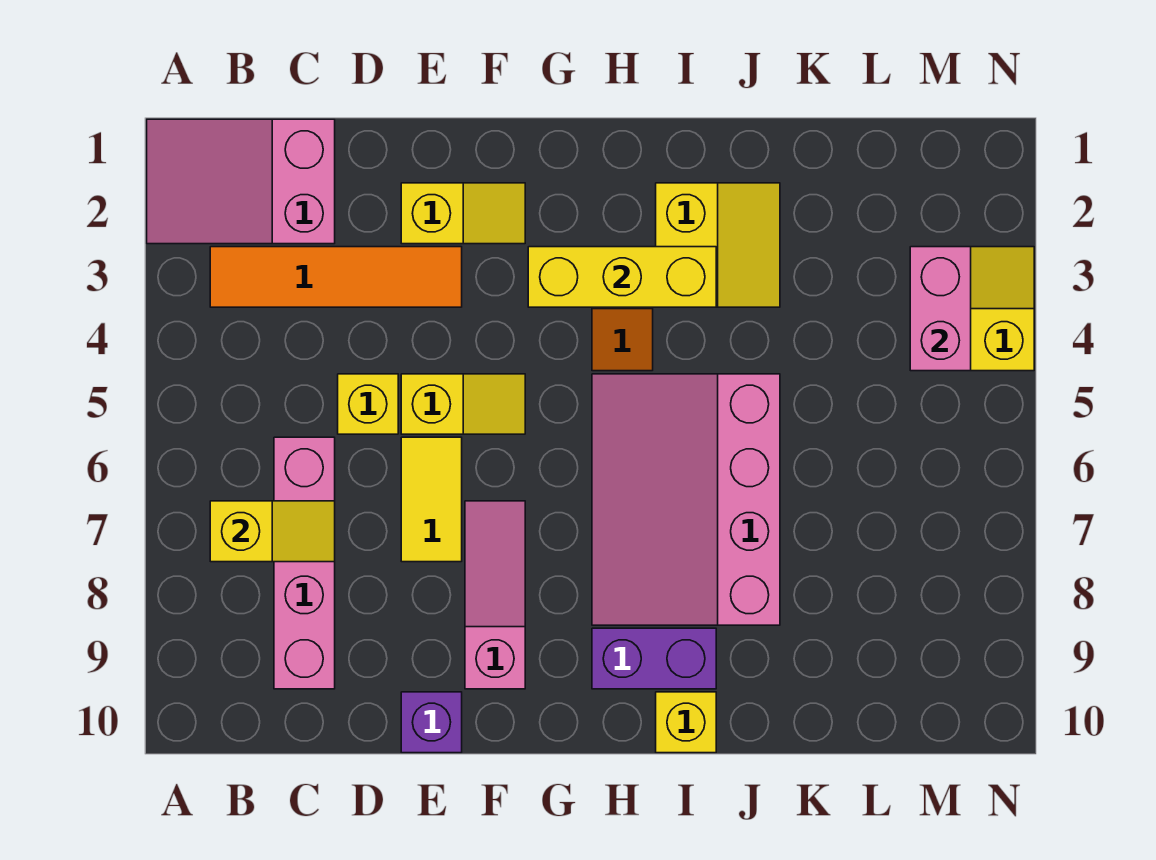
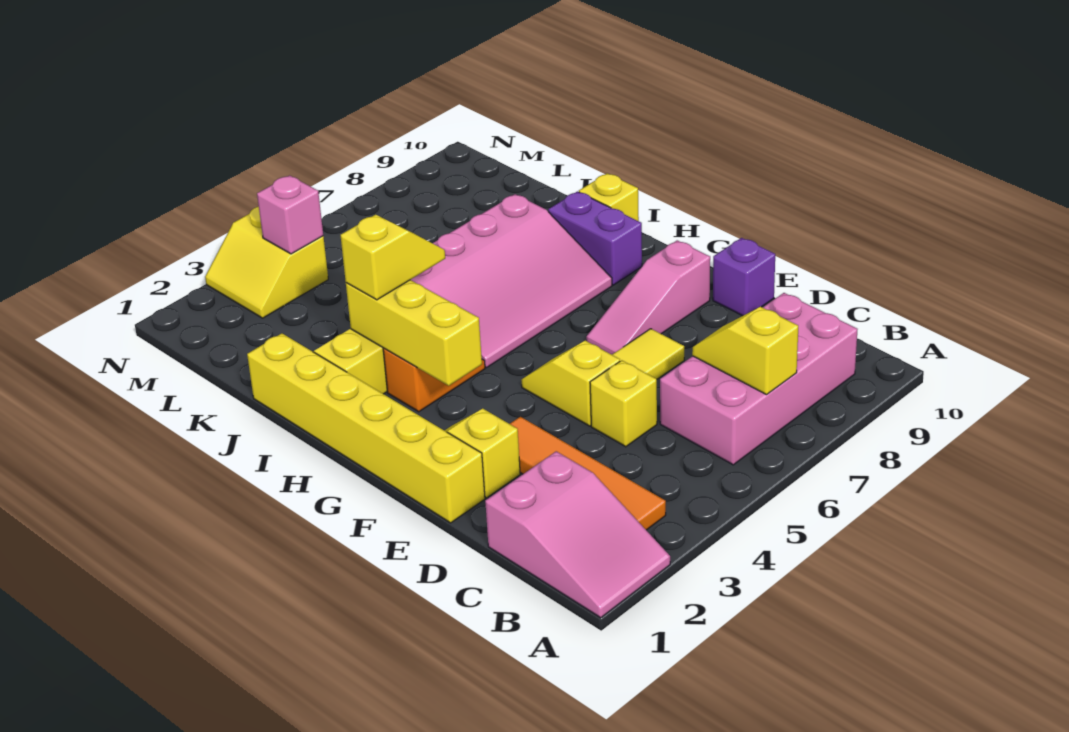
pink brick C6:C9 level 1 -> pink brick B6:C9 level 1
none -> yellow brick E1:J1 level 1
none -> yellow slope I3:I4 level 3 top 3
pink brick M3:M4 level 2 -> pink brick M4 level 2

